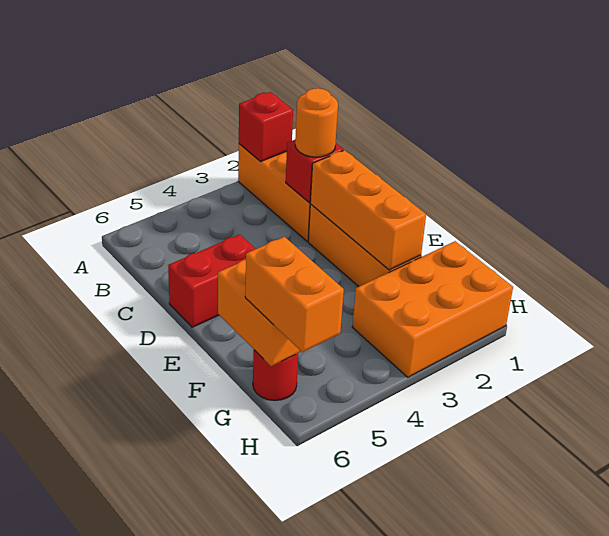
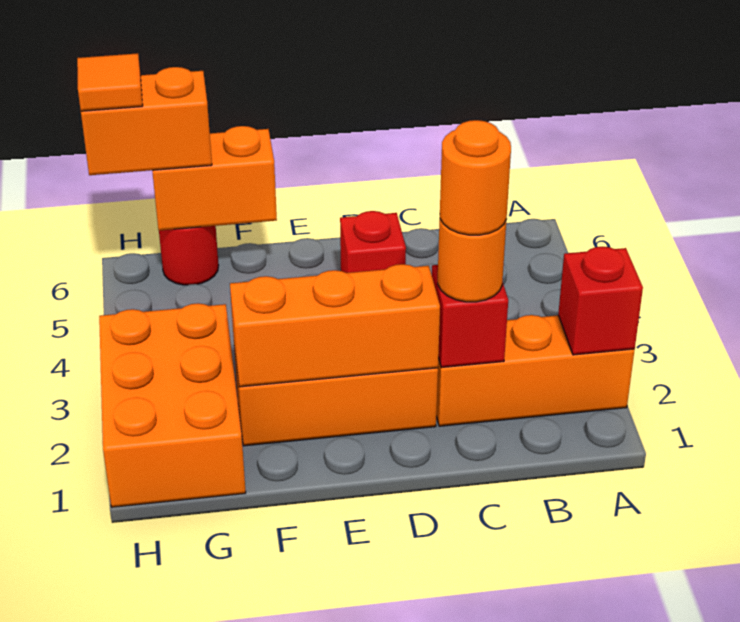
none -> orange round brick C2 level 4
red brick D5:D6 level 1 -> red brick D5 level 1
none -> orange tile H6 level 4

